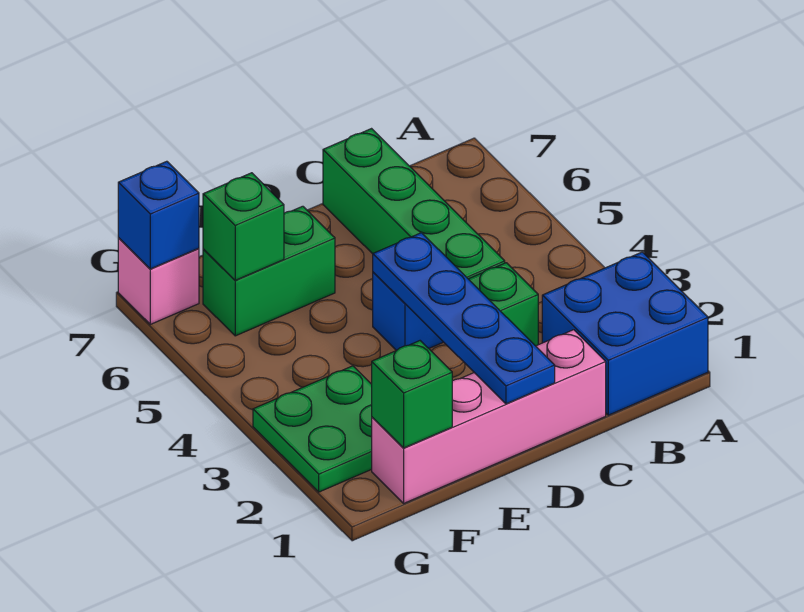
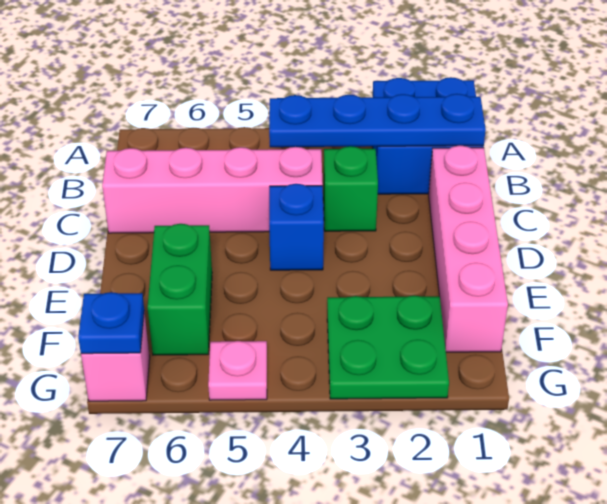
green brick C4:C7 level 1 -> pink brick C4:C7 level 1
blue plate D1:D4 level 2 -> blue plate B1:B4 level 2
green brick F1 level 2 -> none
green brick F6 level 2 -> none
none -> pink plate G5 level 1
blue brick G7 level 2 -> blue plate G7 level 2

